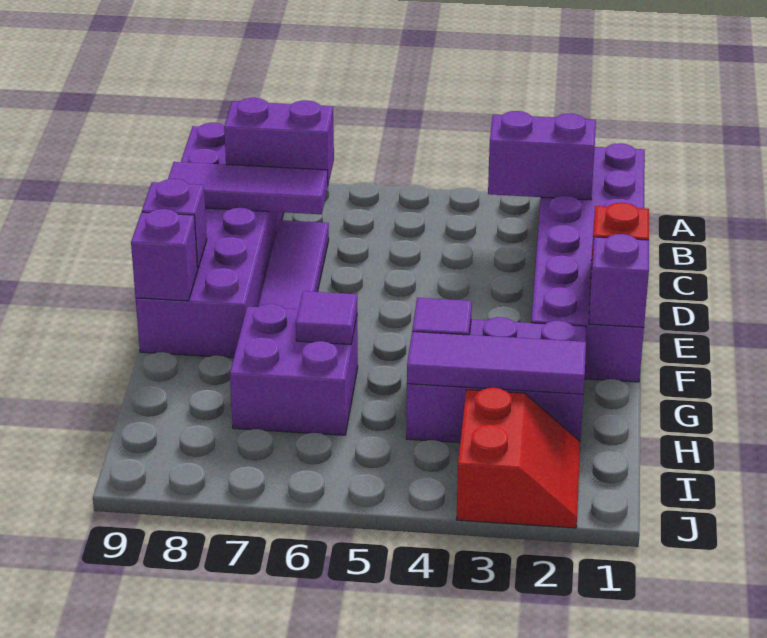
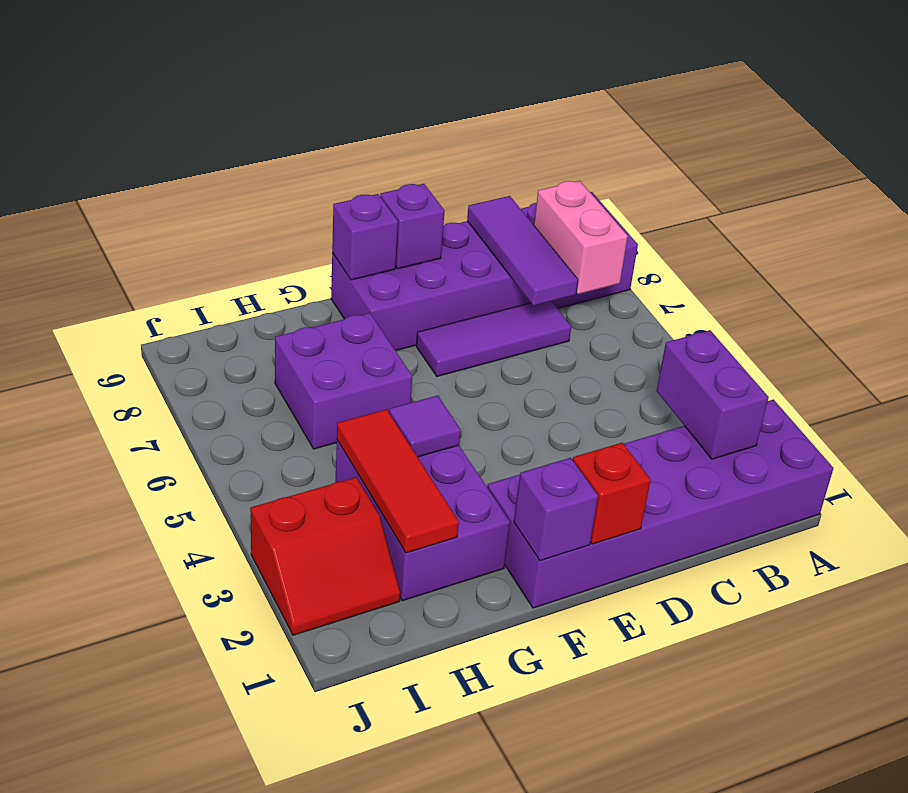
purple brick B7:B8 level 2 -> pink brick B7:B8 level 2
purple tile G6 level 2 -> none
purple tile H2:H4 level 2 -> red tile H2:H4 level 2

